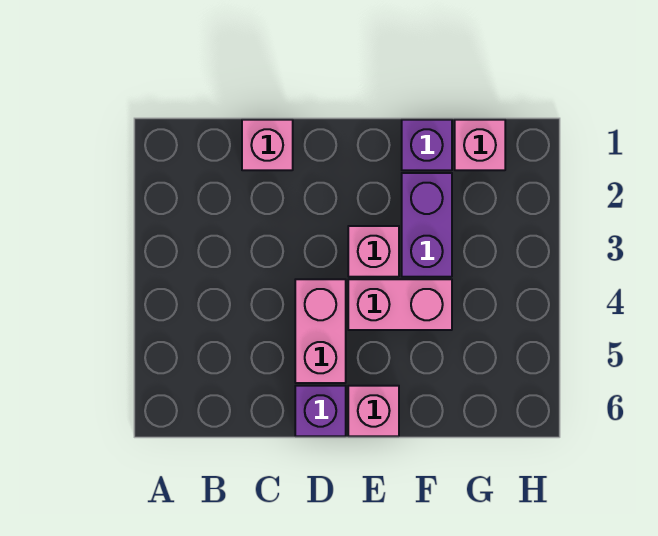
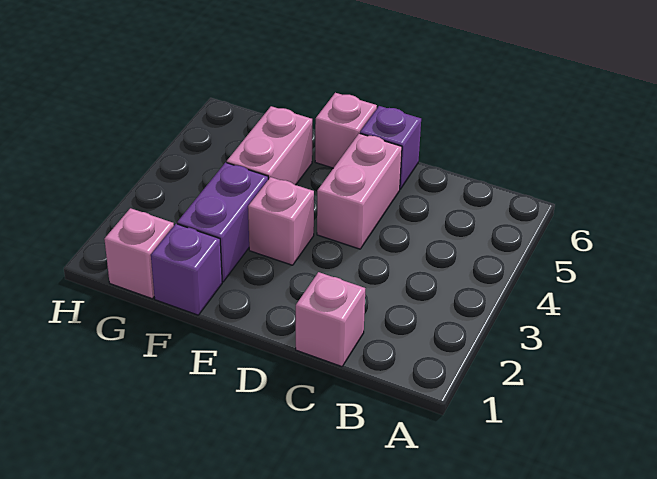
pink brick E4:F4 level 1 -> pink brick F4:F5 level 1

